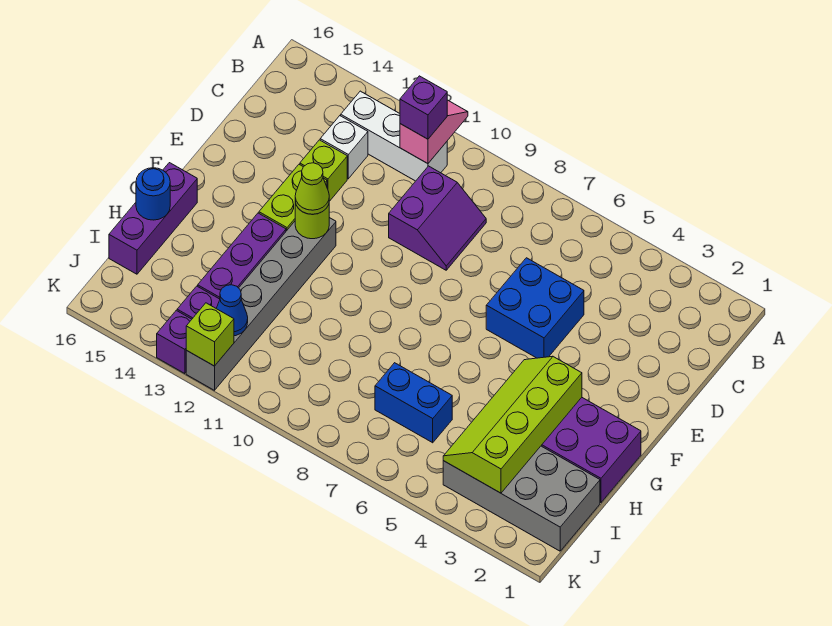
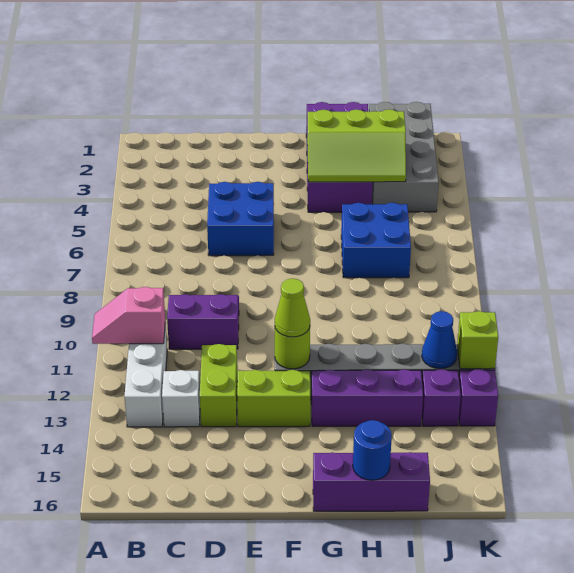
purple brick B11 level 3 -> none
lime brick D13 level 1 -> lime brick D12:D13 level 1
lime slope G3:J4 level 2 top 3 -> lime slope G3:I4 level 2 top 3
blue brick I6:I7 level 1 -> blue brick H6:I7 level 1

